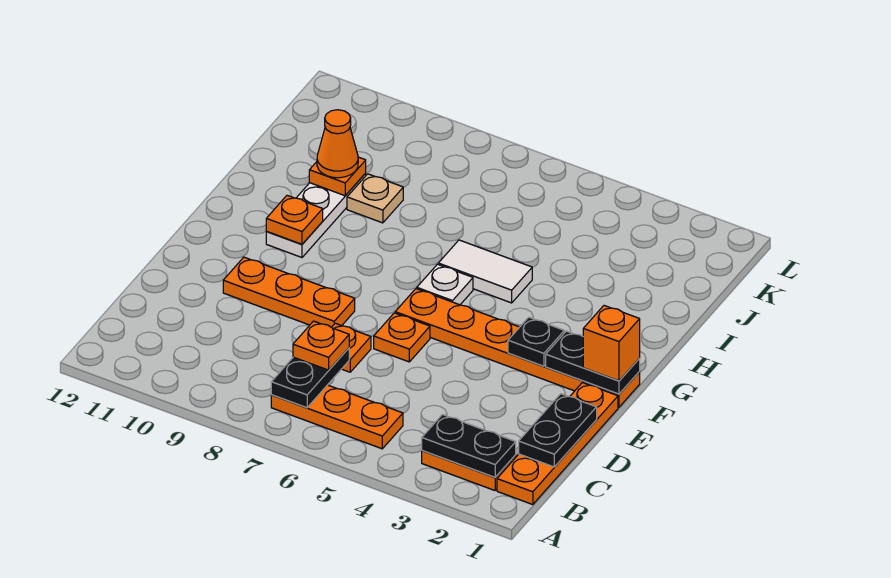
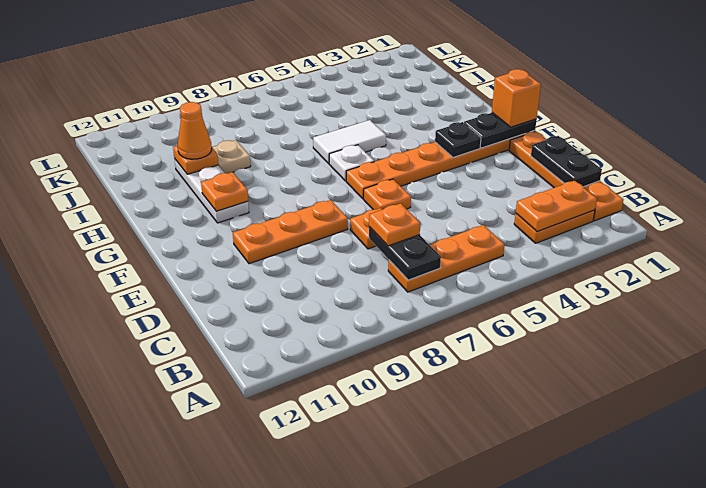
black plate B2:B3 level 2 -> orange plate B2:B3 level 2

